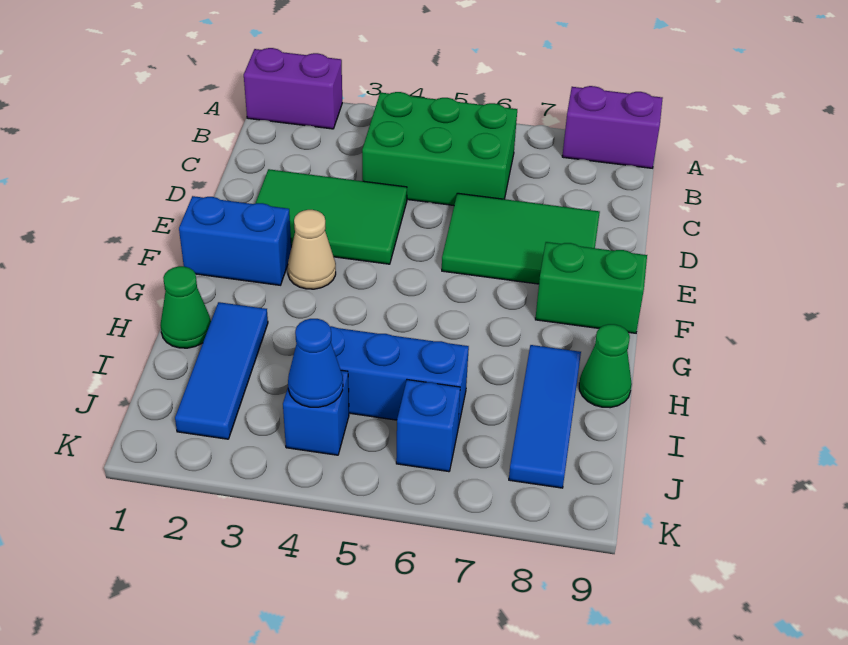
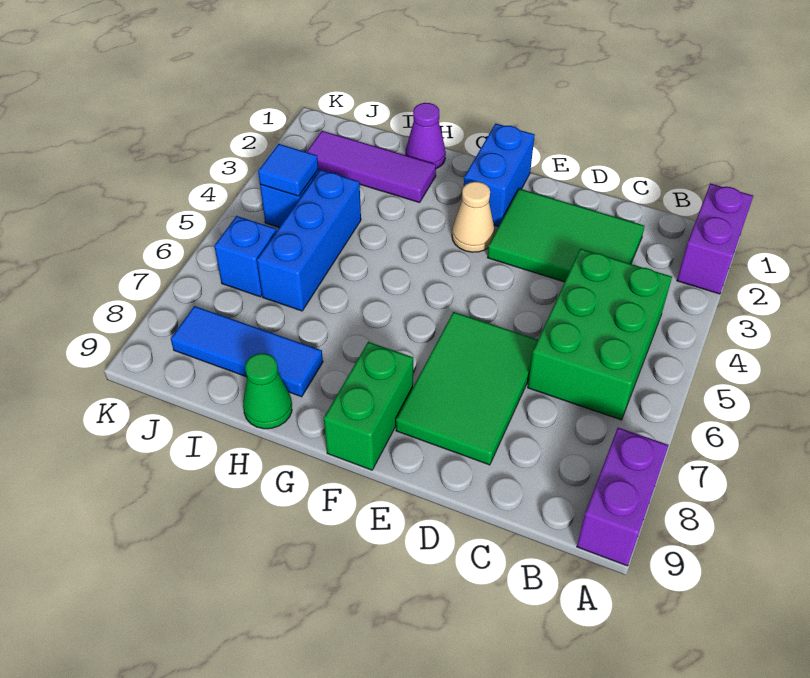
green tile D2:E4 level 1 -> green tile C2:E3 level 1
green cone H1 level 1 -> purple cone H1 level 1
blue tile H2:J2 level 1 -> purple tile H2:J2 level 1
blue cone J4 level 2 -> blue tile J4 level 2

